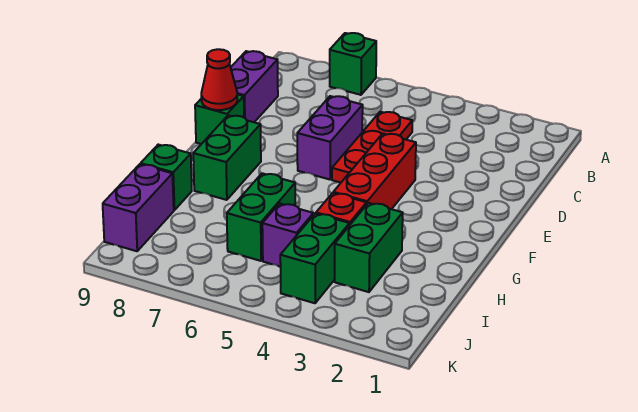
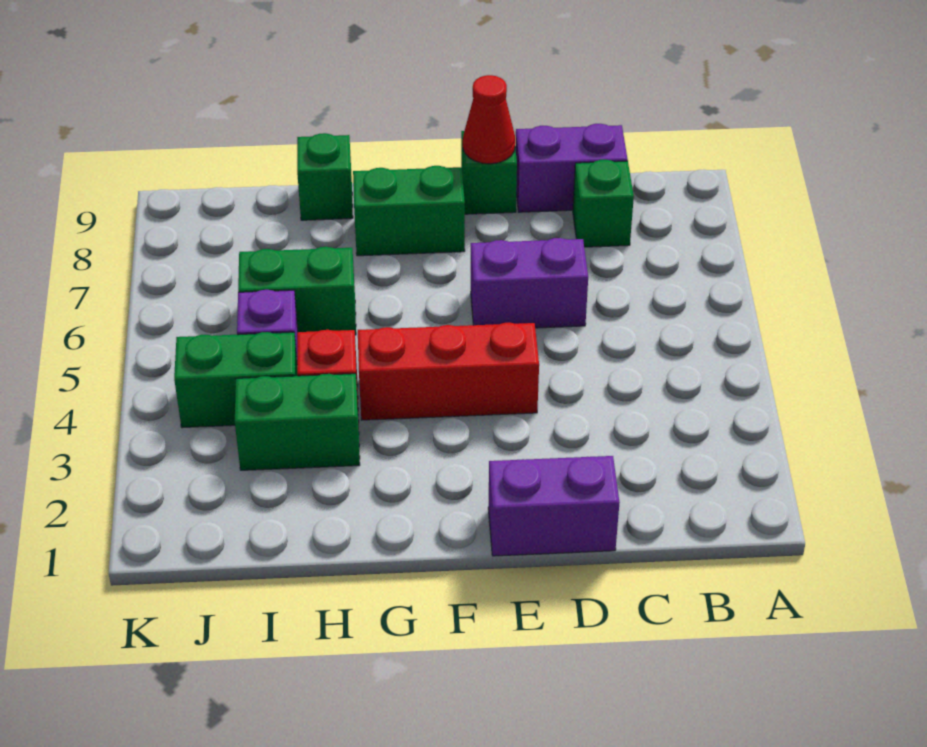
green brick A7 level 1 -> green brick C8 level 1
red plate C5:E5 level 1 -> none
purple brick I9:J9 level 1 -> purple brick D1:E1 level 1

